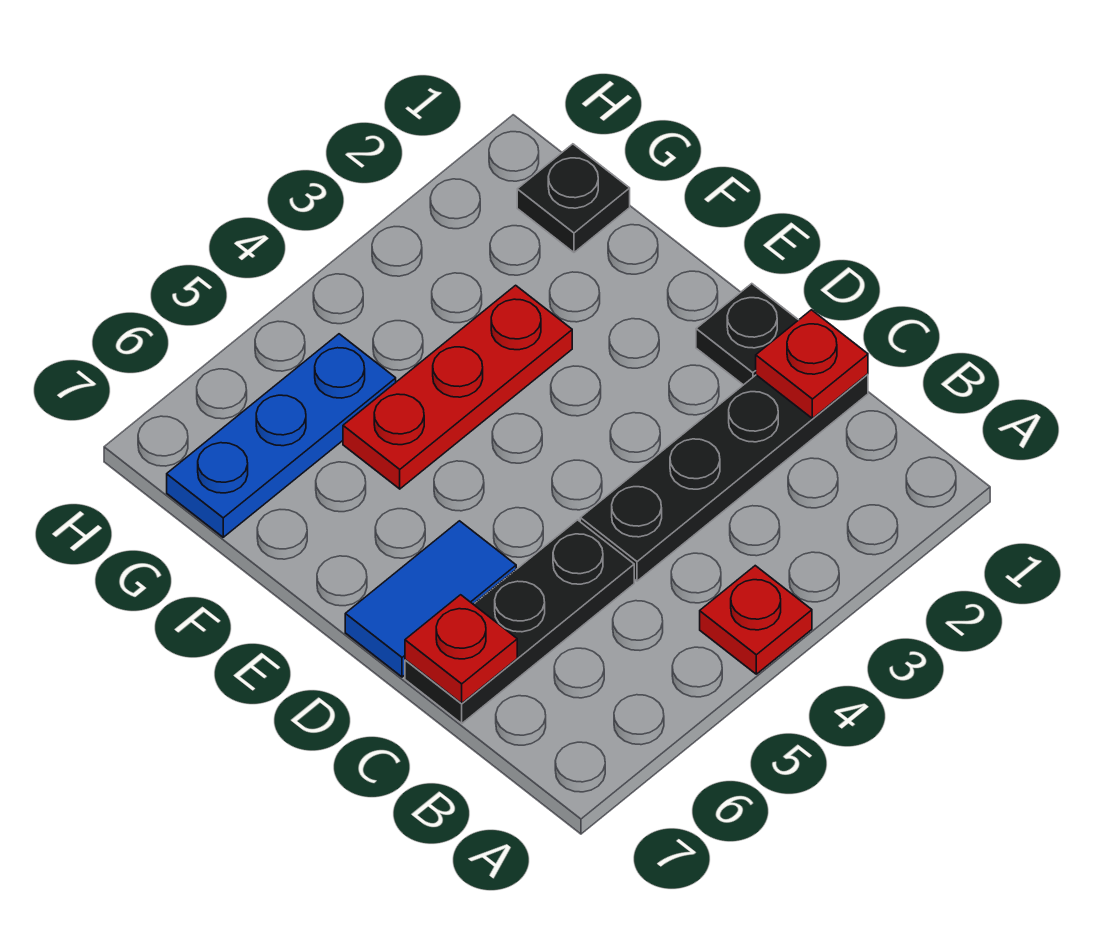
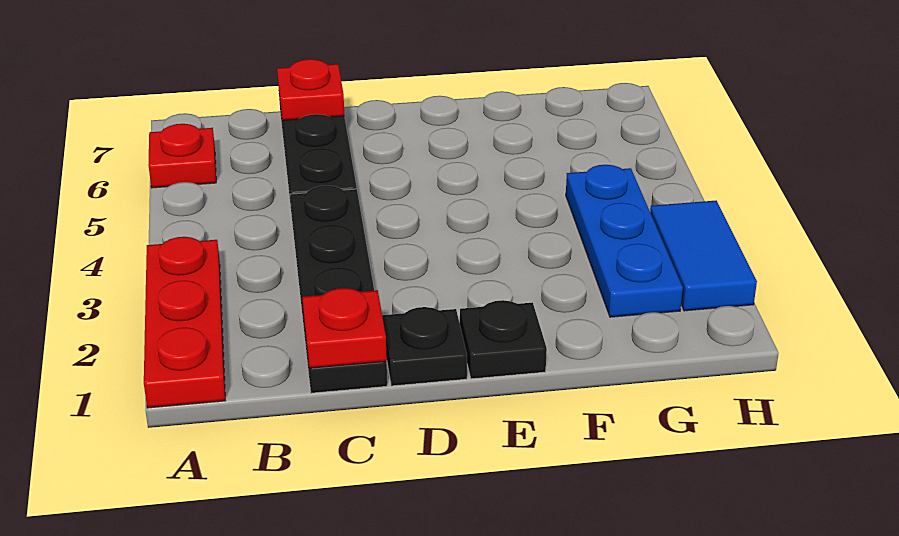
red plate A4 level 1 -> red plate A6 level 1
blue tile D6:D7 level 1 -> blue tile H2:H3 level 1
red plate F3:F5 level 1 -> red plate A1:A3 level 1
black plate G1 level 1 -> black plate E1 level 1
blue plate G5:G7 level 1 -> blue plate G2:G4 level 1

